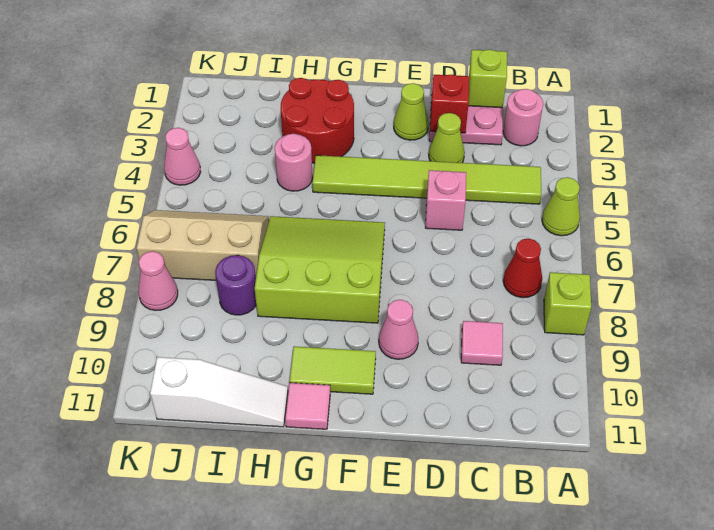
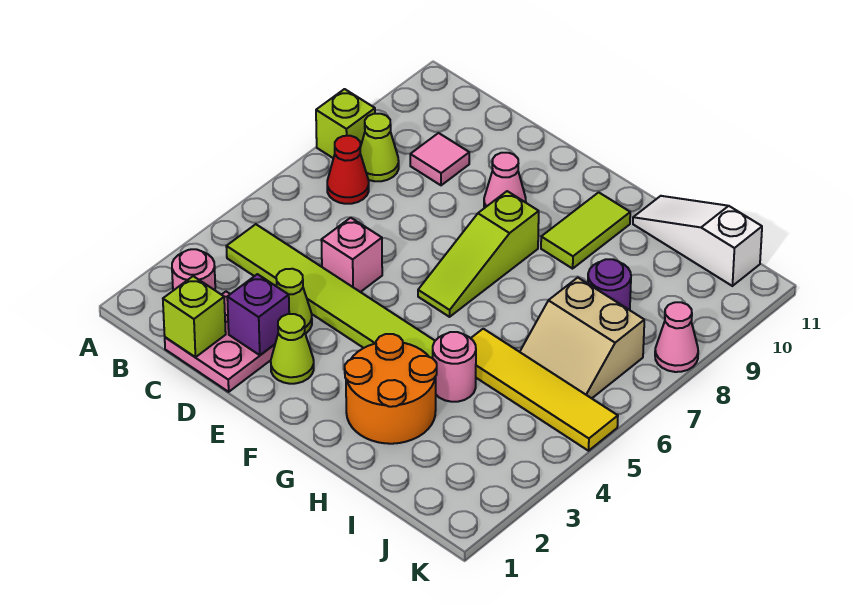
lime cone A5 level 1 -> lime cone B8 level 1
red brick D2 level 2 -> purple brick D2 level 2
lime slope F6:H8 level 1 top 8 -> lime slope F6:F8 level 1 top 8
lime tile F10:G10 level 1 -> lime tile G9:G10 level 1
red round brick G2:H3 level 1 -> orange round brick G2:H3 level 1
pink tile G11 level 1 -> none
none -> yellow tile H5:K5 level 1
tan slope I6:K7 level 1 top 7 -> tan slope I6:J7 level 1 top 7
pink cone K4 level 1 -> none

